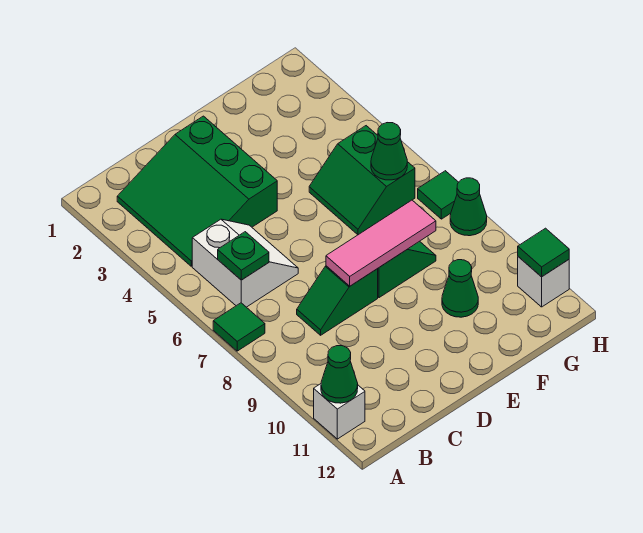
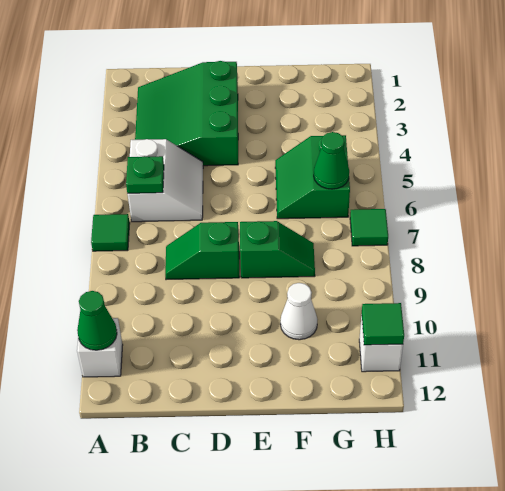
pink tile D8:F8 level 2 -> none
green cone F10 level 1 -> white cone F10 level 1
green cone H8 level 1 -> none

